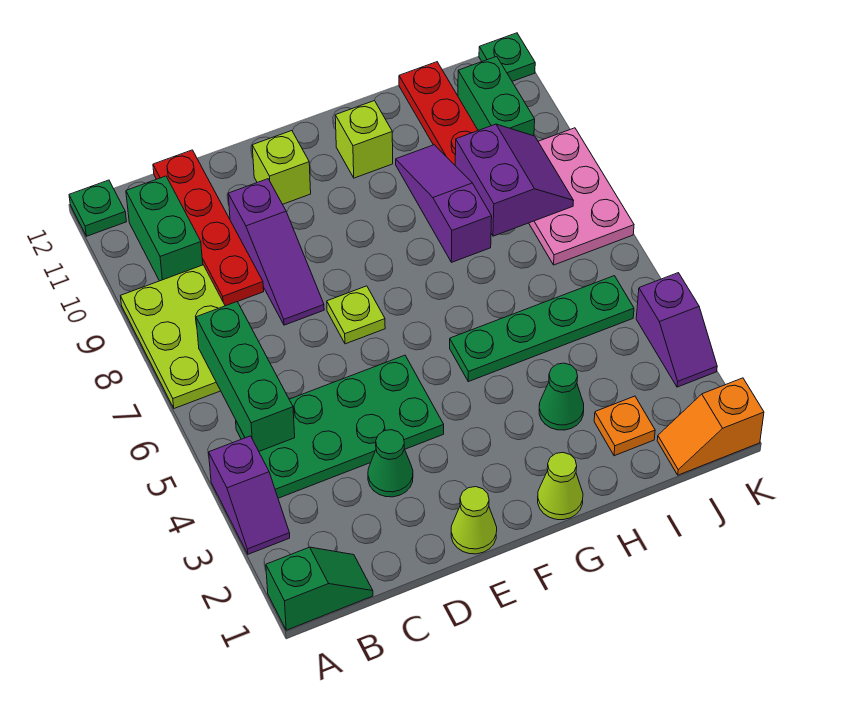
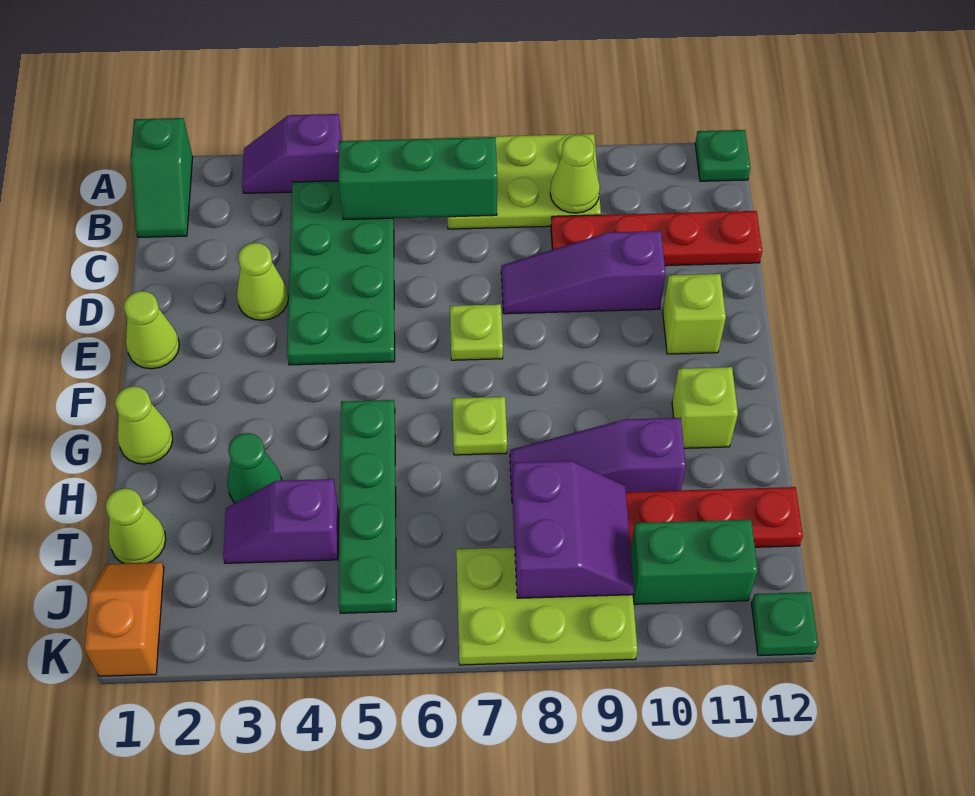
none -> lime cone B9 level 2
green brick B10:B11 level 1 -> none
green cone D3 level 1 -> lime cone D3 level 1
none -> lime plate G7 level 1
purple slope H8:H10 level 1 top 8 -> purple slope H8:H10 level 1 top 10
none -> lime cone I1 level 1
orange plate I2 level 1 -> none
purple slope I8:J9 level 2 top I -> purple slope I8:J9 level 2 top 8
pink plate J7:K9 level 1 -> lime plate J7:K9 level 1
purple slope K3:K4 level 1 top 4 -> purple slope I3:I4 level 1 top 4

